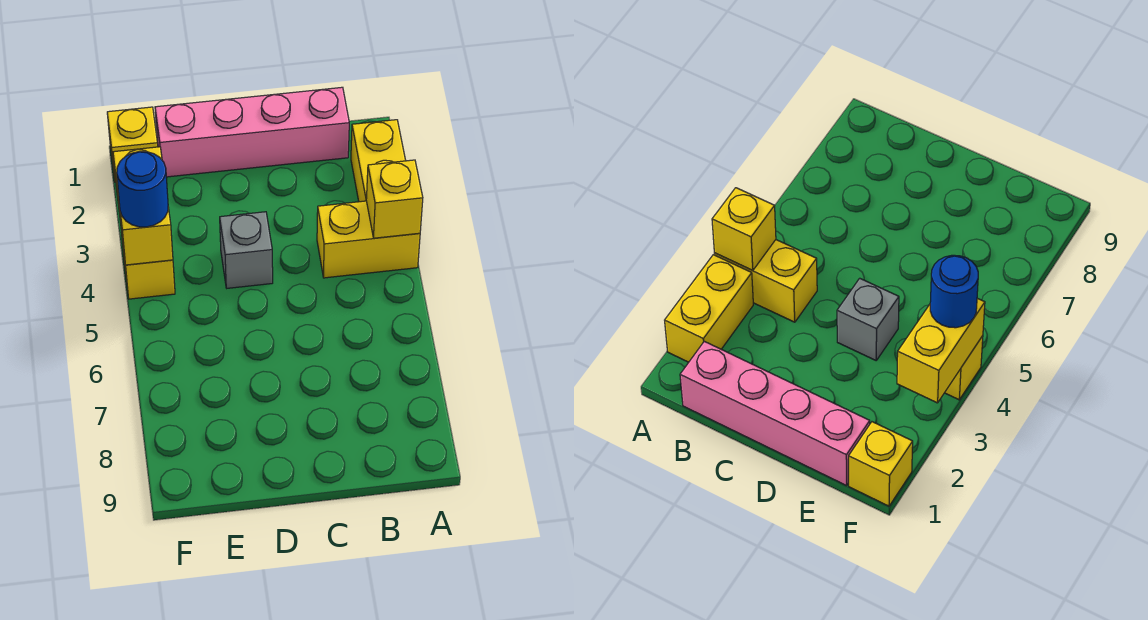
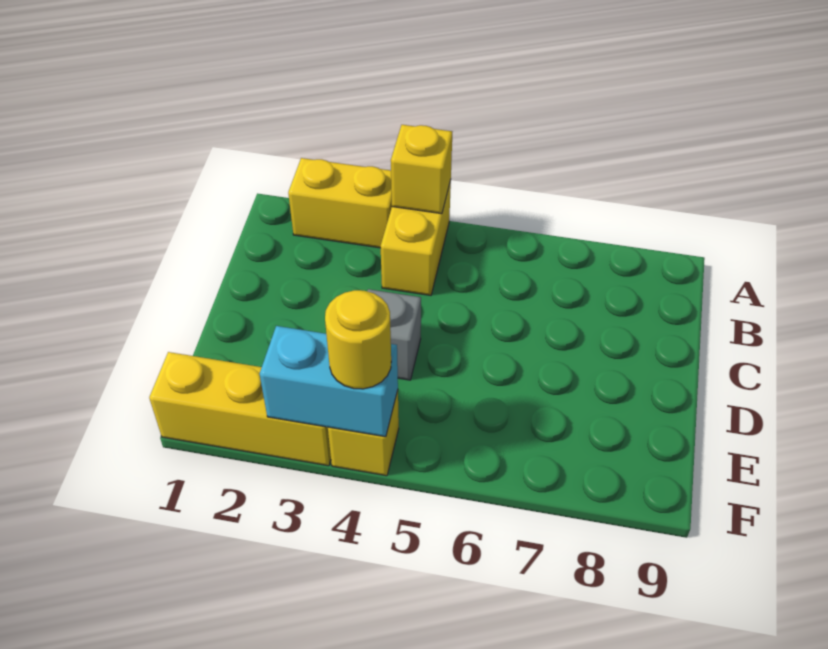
pink brick B1:E1 level 1 -> none
yellow brick F1 level 1 -> yellow brick F1:F3 level 1
yellow brick F3:F4 level 2 -> cyan brick F3:F4 level 2
blue round brick F4 level 3 -> yellow round brick F4 level 3

